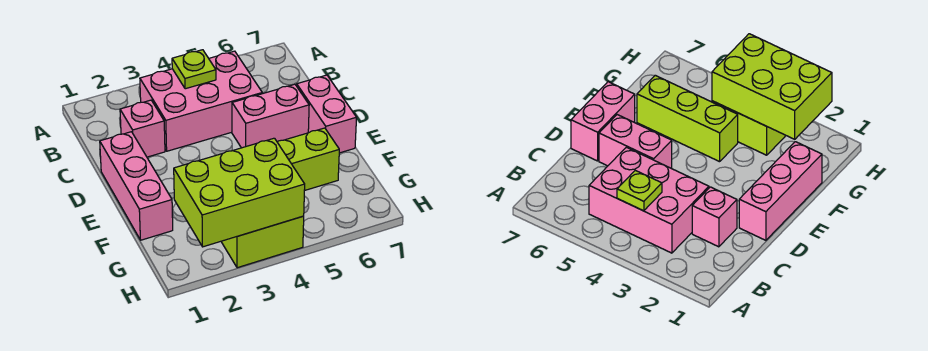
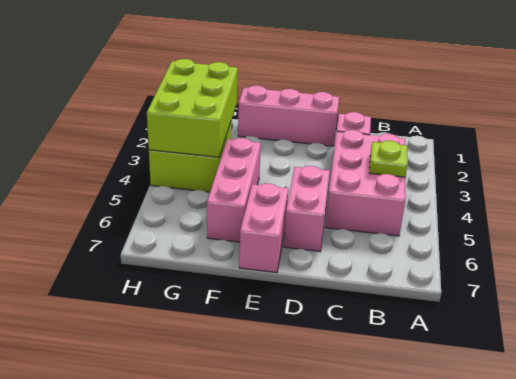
pink brick D7:E7 level 1 -> pink brick E6:E7 level 1
lime brick F4:F6 level 1 -> pink brick F4:F6 level 1

